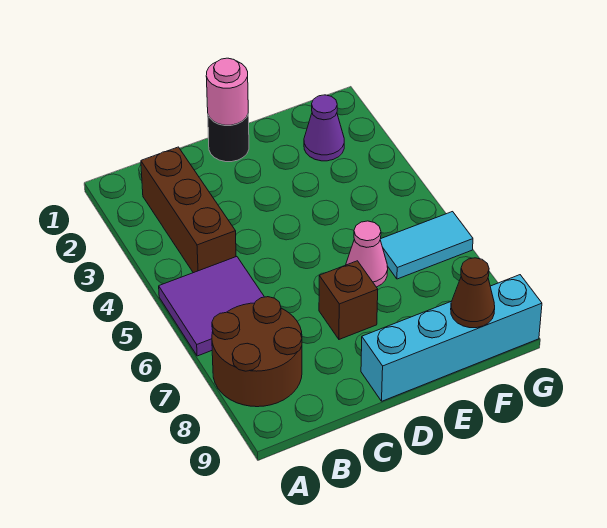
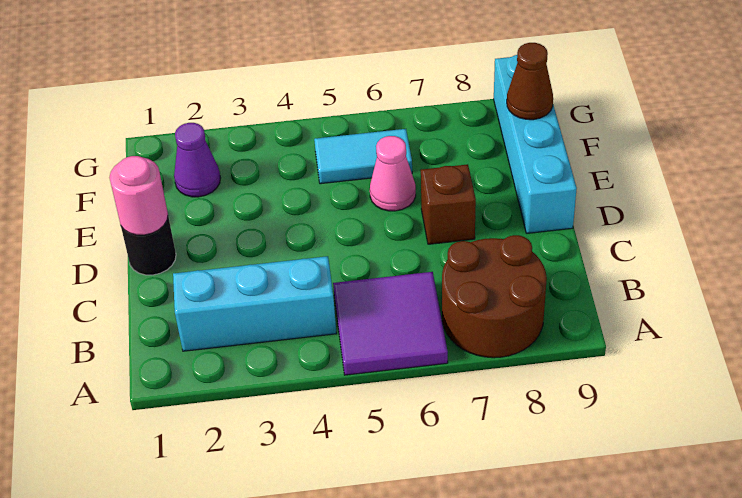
brown brick B2:B4 level 1 -> cyan brick B2:B4 level 1
cyan tile F6:G6 level 1 -> cyan tile F5:F6 level 1

